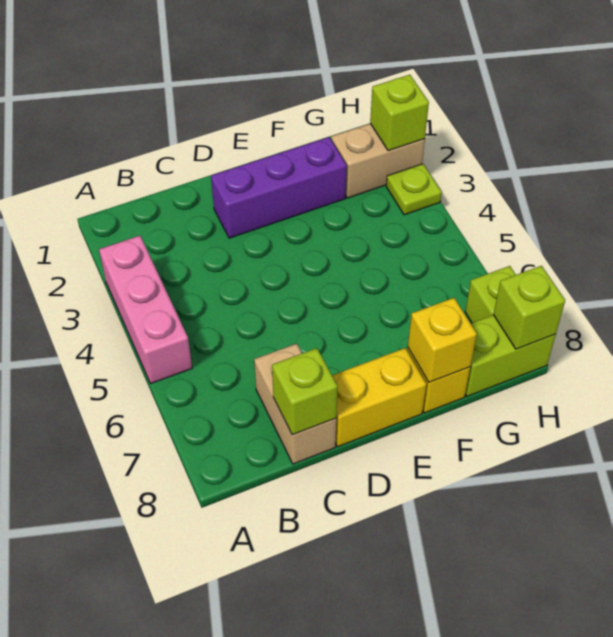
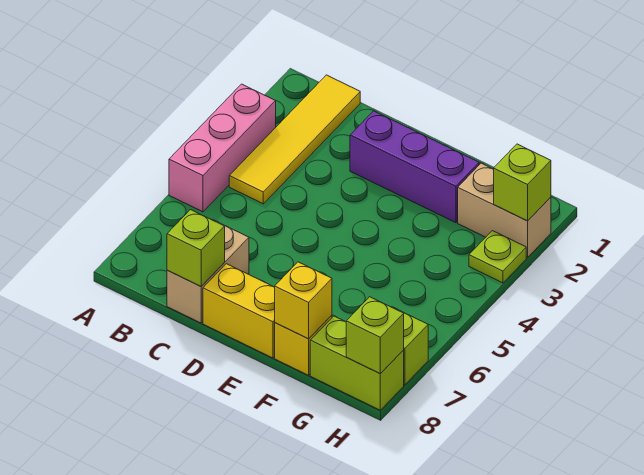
none -> yellow tile B1:B4 level 1

